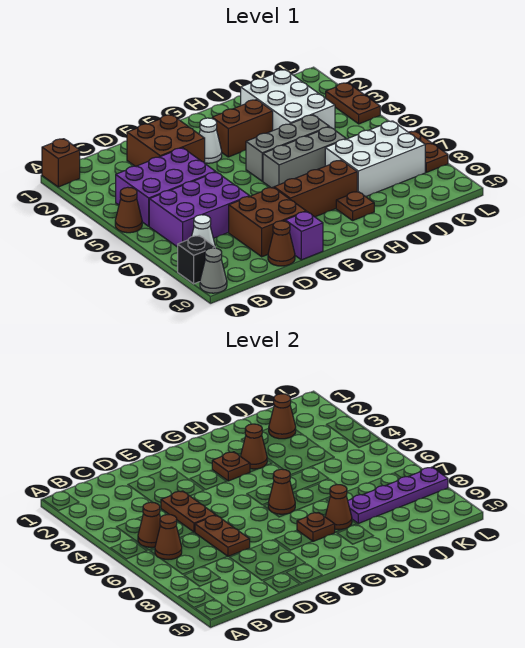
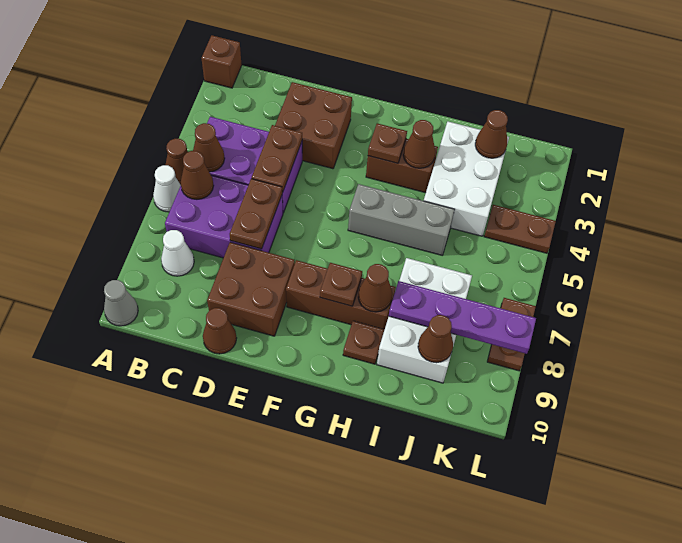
black brick A9 level 1 -> none
purple brick E10 level 1 -> none
white cone F3 level 1 -> white cone A6 level 1
grey brick G6:I6 level 1 -> none
brown cone G6 level 2 -> brown cone J9 level 2
white brick I7:K8 level 1 -> white brick I7:J9 level 1
brown plate L3:L4 level 1 -> brown plate K4:L4 level 1

